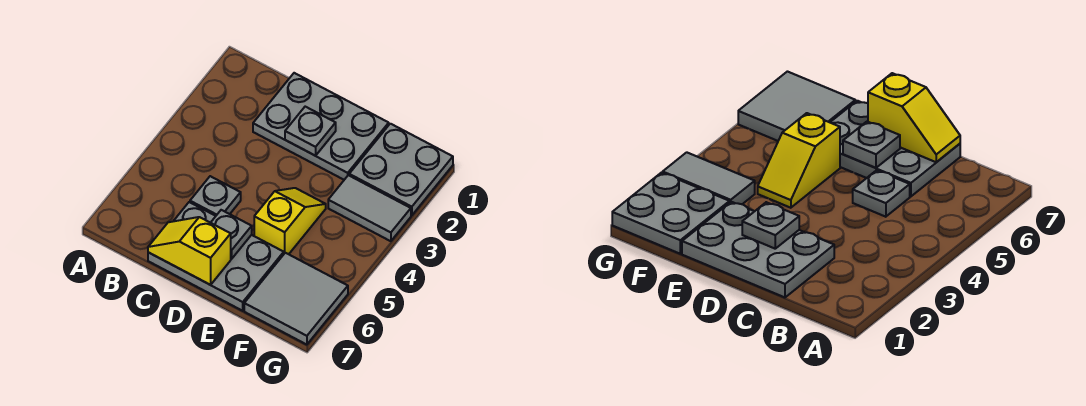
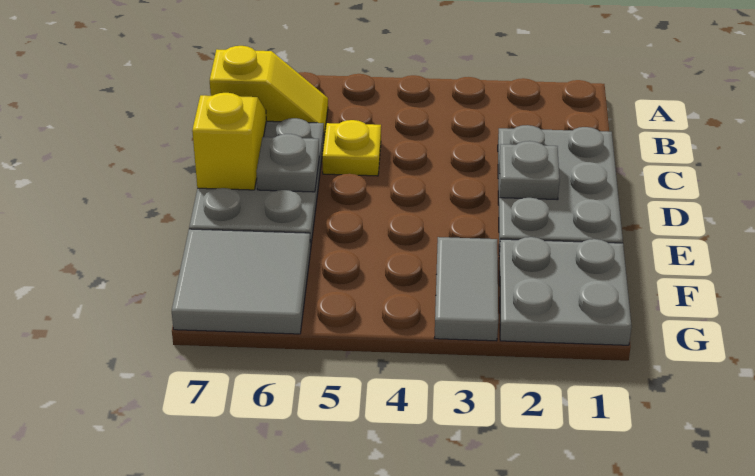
grey plate C5 level 1 -> yellow plate C5 level 1
yellow slope E4:E5 level 1 top 5 -> yellow slope B6:B7 level 1 top 7

